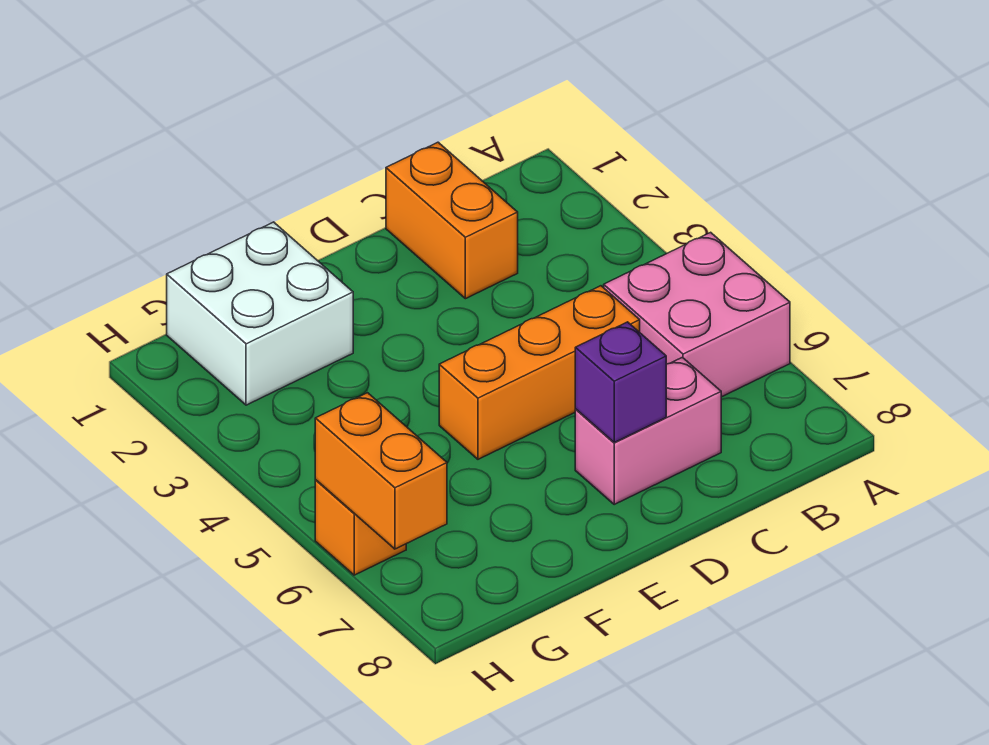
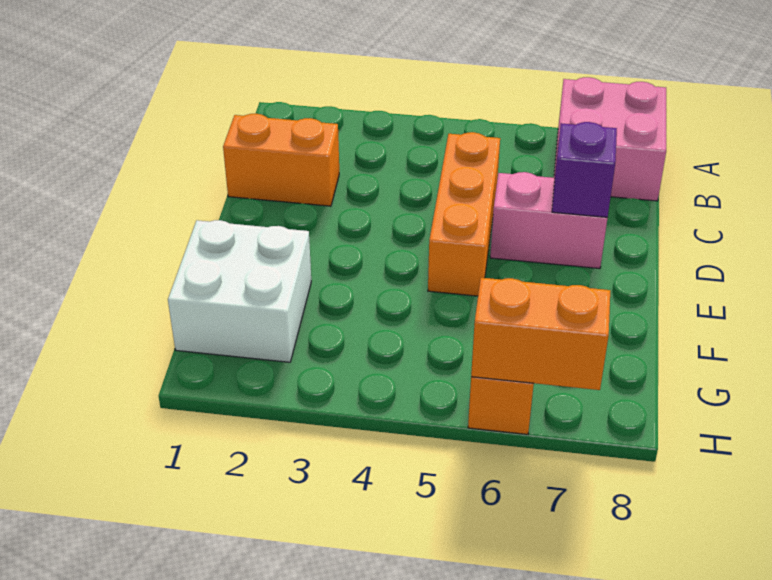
pink brick A5:B6 level 1 -> pink brick A7:B8 level 1
pink brick C7:D7 level 1 -> pink brick D6:D7 level 1

